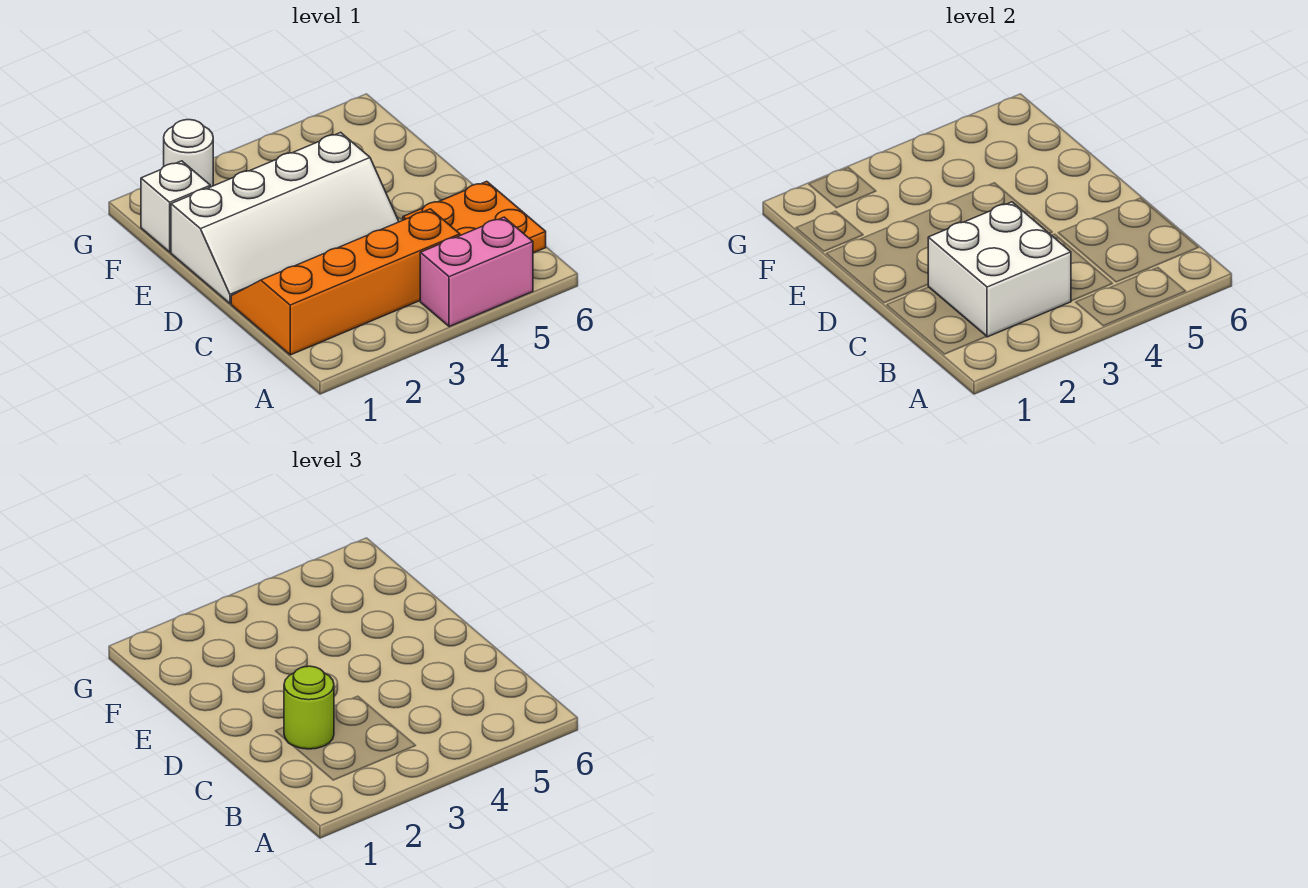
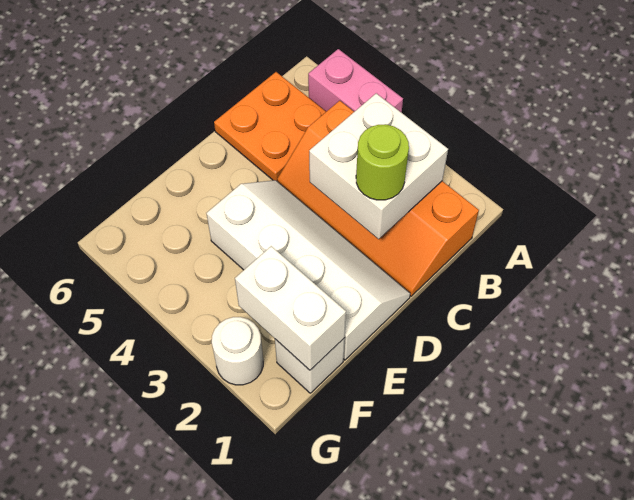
none -> white brick F1:F2 level 2

